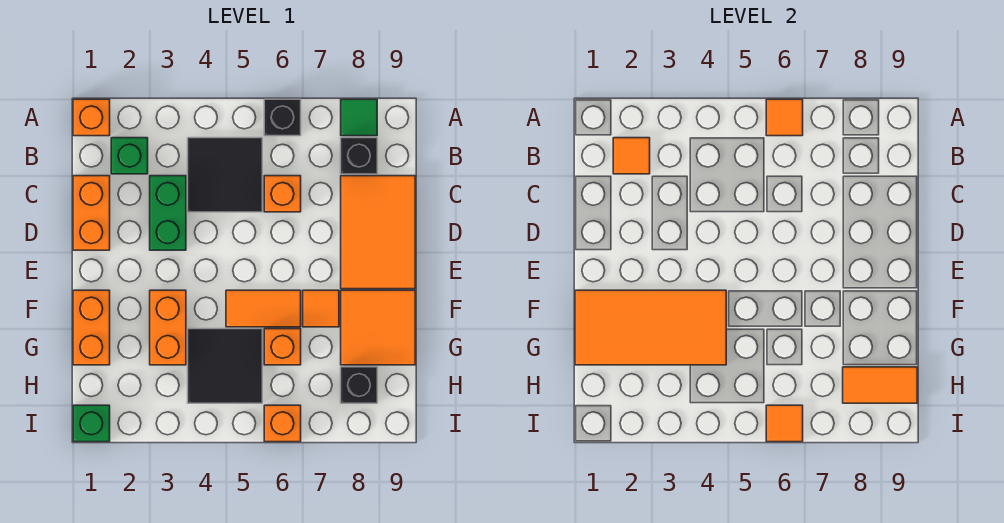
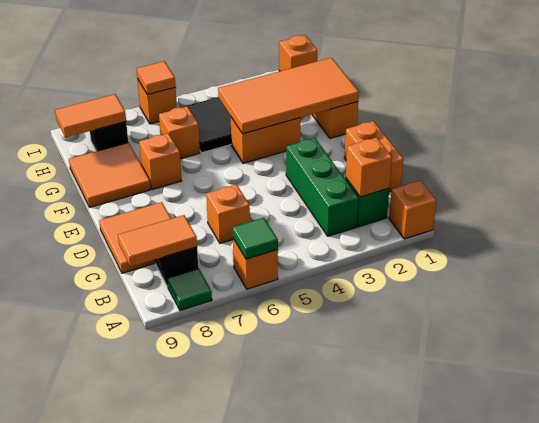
black brick A6 level 1 -> orange brick A6 level 1
orange tile A6 level 2 -> green tile A6 level 2
orange tile B2 level 2 -> orange brick B2 level 2
black tile B4:C5 level 1 -> none
green brick C3:D3 level 1 -> green brick B3:D3 level 1
orange tile C8:E9 level 1 -> orange tile C8:D9 level 1
orange brick F3:G3 level 1 -> orange brick F3:F4 level 1
orange tile F5:F6 level 1 -> orange tile B8:B9 level 2
orange tile F7 level 1 -> orange brick F7 level 1
green brick I1 level 1 -> orange brick I1 level 1

